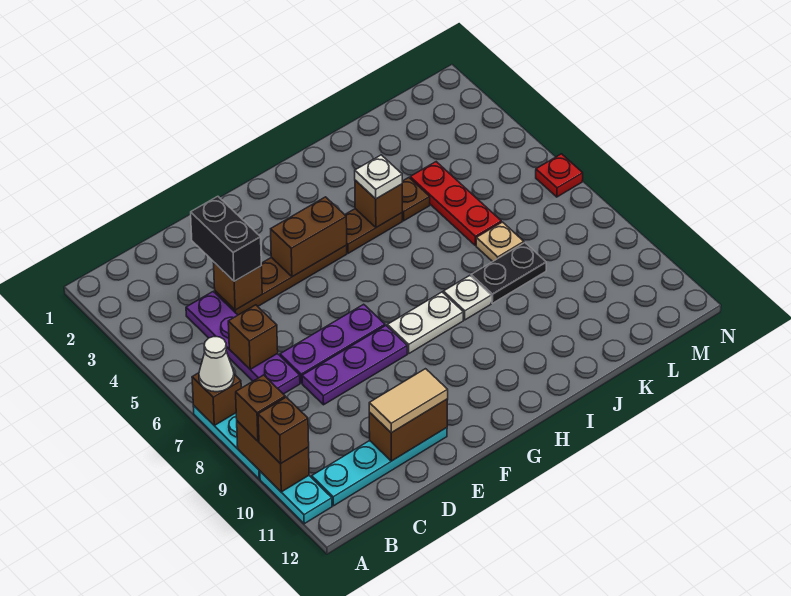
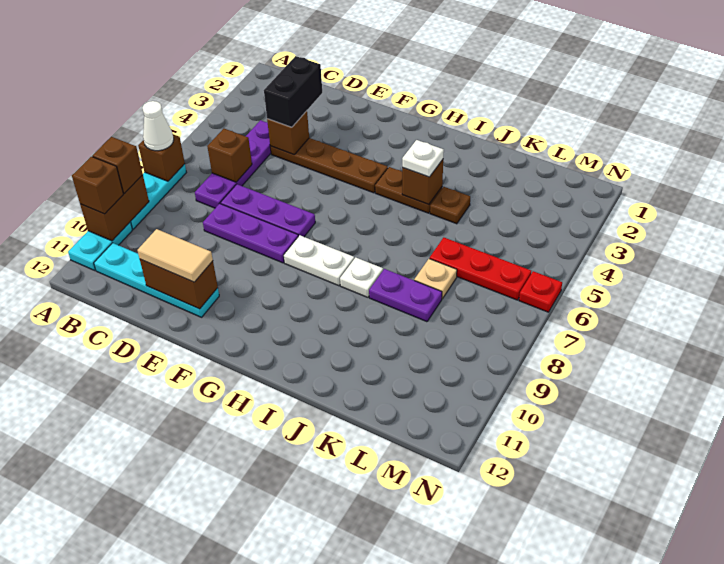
brown brick F4:G4 level 2 -> none
black plate J8:K8 level 1 -> purple plate J8:K8 level 1
red plate K4:K6 level 1 -> red plate K6:M6 level 1

